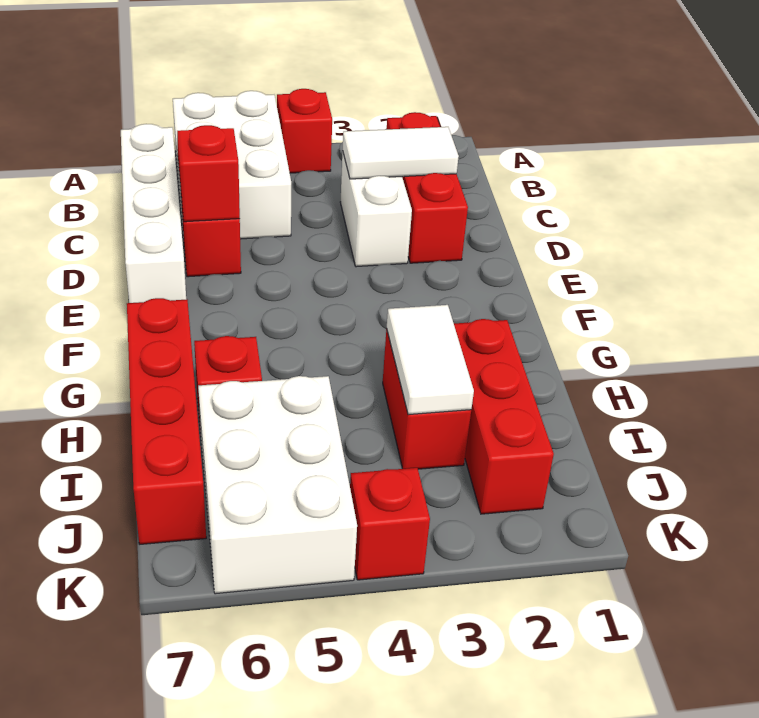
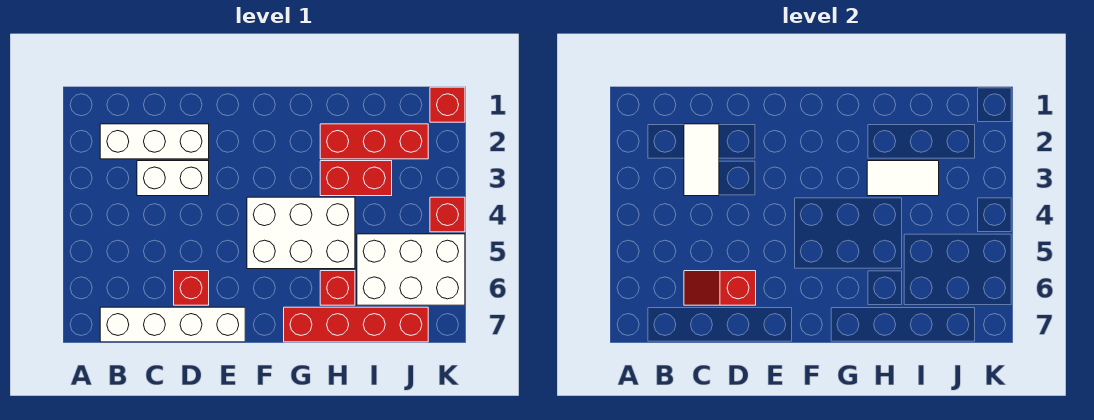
red brick A4 level 1 -> red brick K1 level 1
white brick A5:C6 level 1 -> white brick F4:H5 level 1
red brick B2:D2 level 1 -> white brick B2:D2 level 1

